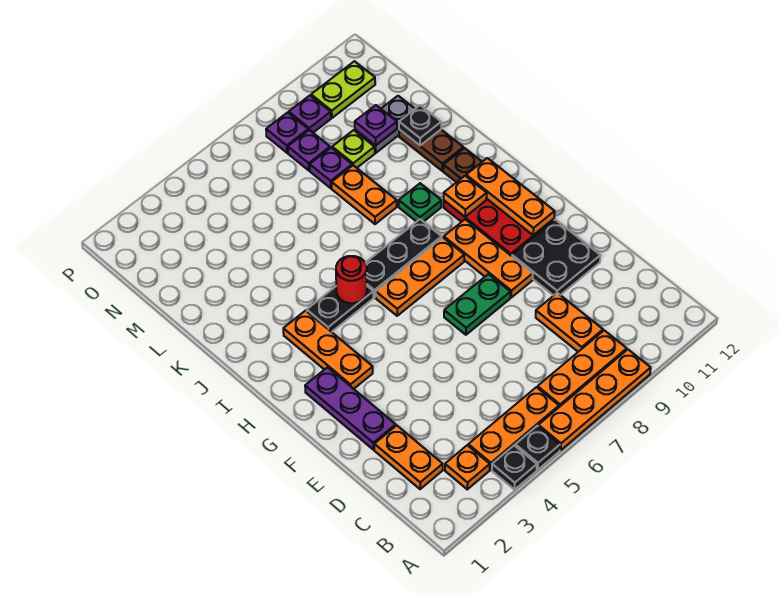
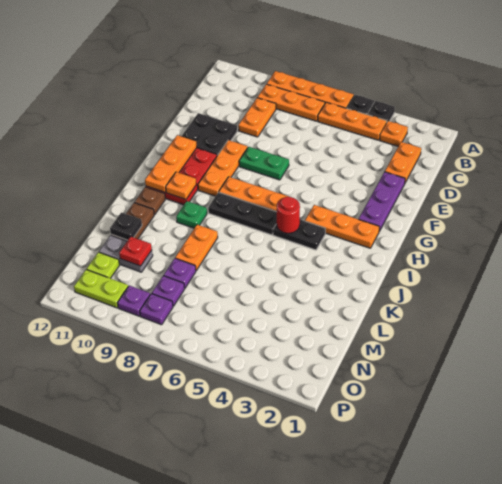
orange plate G3:I3 level 1 -> orange plate H2:H4 level 1
lime plate M9 level 1 -> lime plate N11 level 1
purple plate M10 level 2 -> red plate M10 level 2

